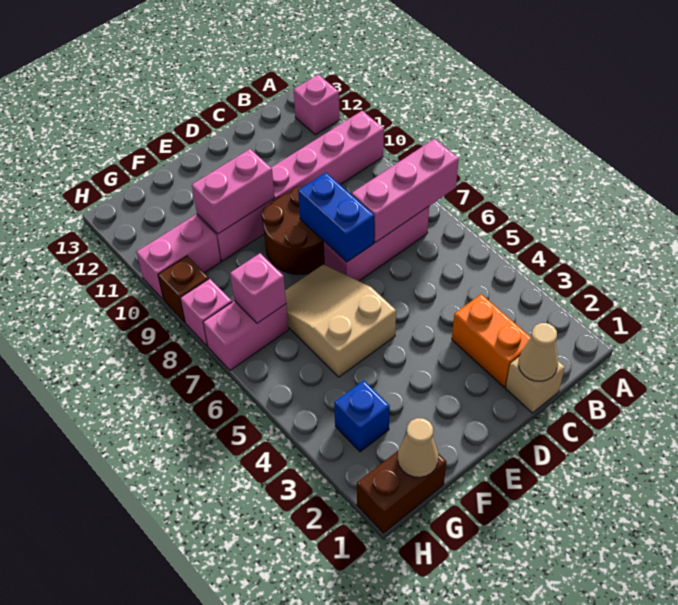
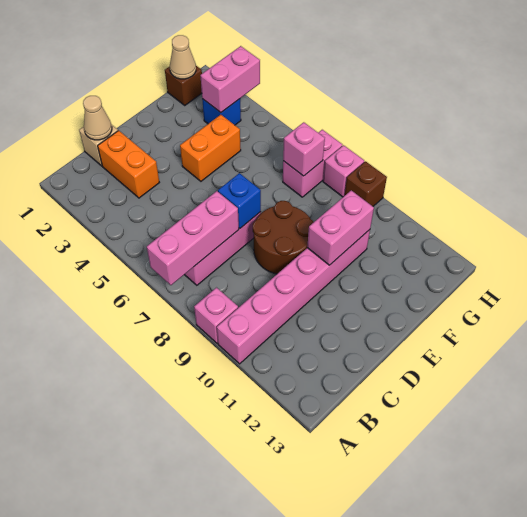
pink brick A12 level 1 -> pink brick A9 level 1
blue brick D7:D8 level 2 -> blue brick D7 level 2
none -> orange brick E4:F4 level 1
tan slope E5:F7 level 1 top 5 -> none
brown brick G1:H1 level 1 -> brown brick G1 level 1
pink brick G10:H10 level 1 -> pink brick G3:H3 level 2

